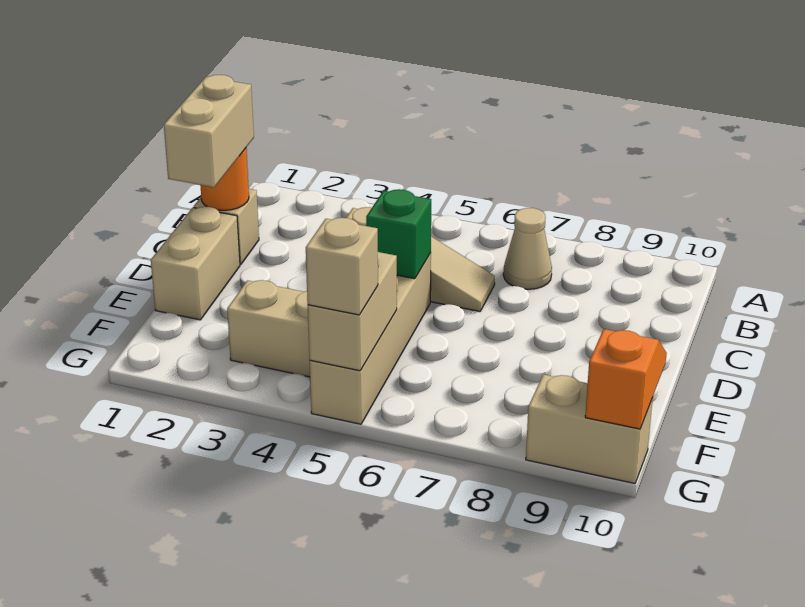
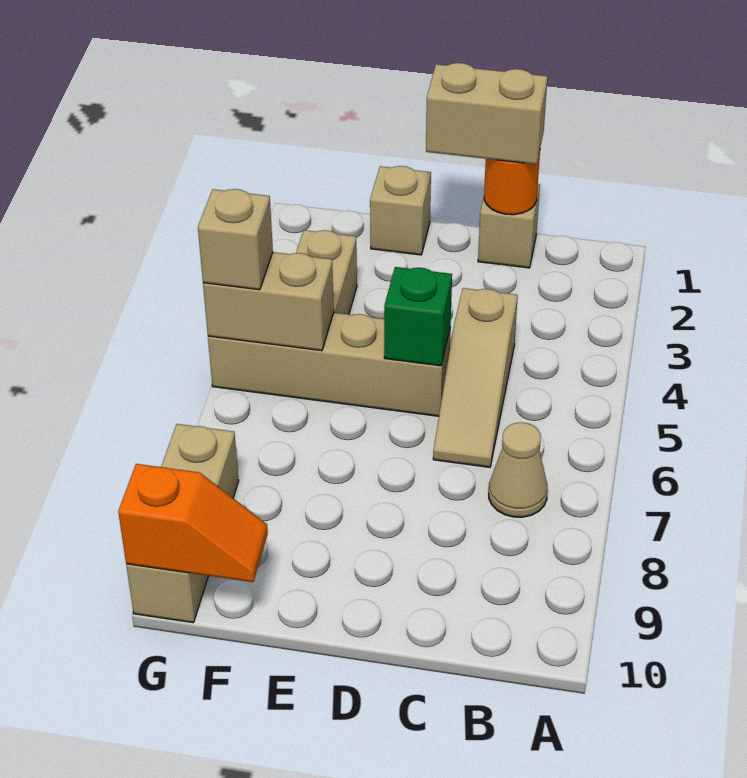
tan brick D1:E1 level 1 -> tan brick E1 level 1
tan brick G9:G10 level 1 -> tan brick G8:G10 level 1

